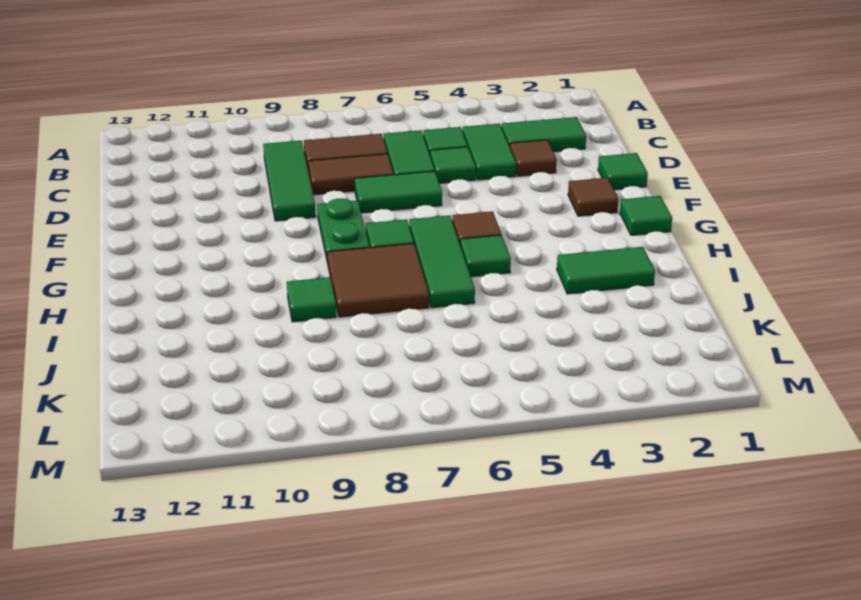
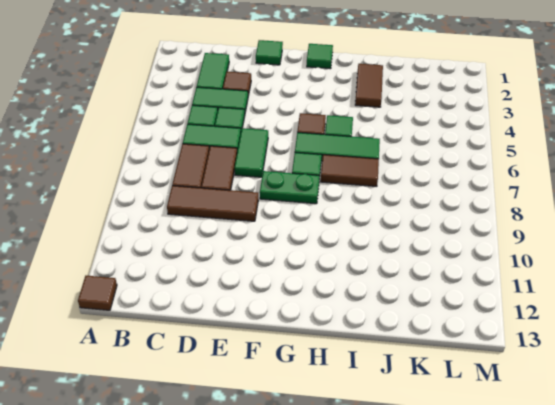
green tile C9:E9 level 1 -> brown tile C9:E9 level 1
brown tile F2 level 1 -> brown tile A13 level 1
brown tile H7:I8 level 1 -> brown tile H7:I7 level 1
green tile I2:I3 level 1 -> brown tile I2:I3 level 1
green tile I9 level 1 -> none

